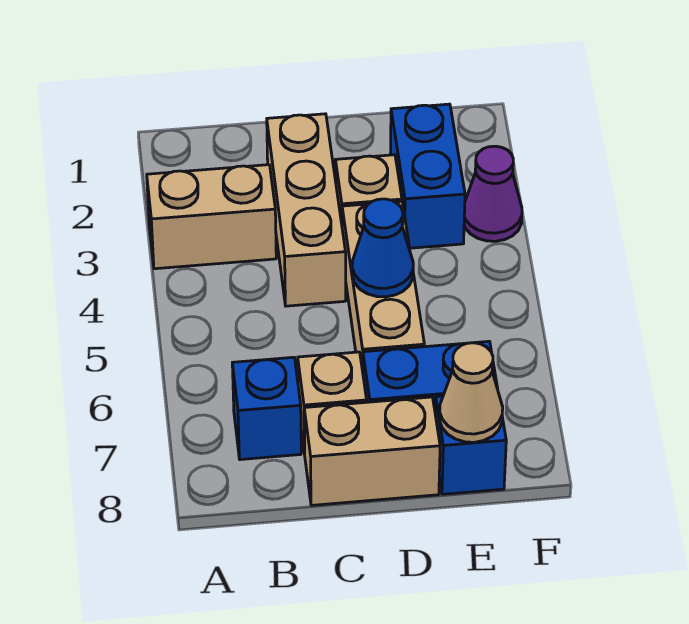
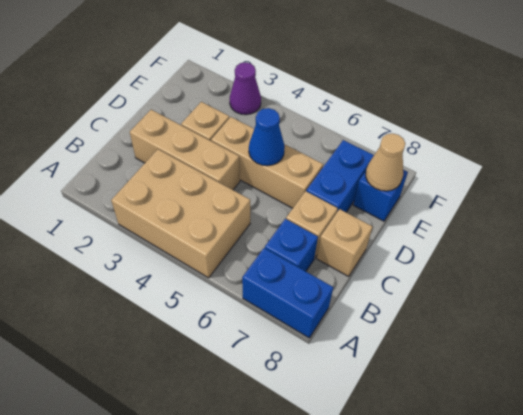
tan brick A3:B3 level 1 -> tan brick A3:B5 level 1
tan brick C8:D8 level 1 -> tan brick C8 level 1
blue brick E2:E3 level 1 -> blue brick A7:A8 level 1

